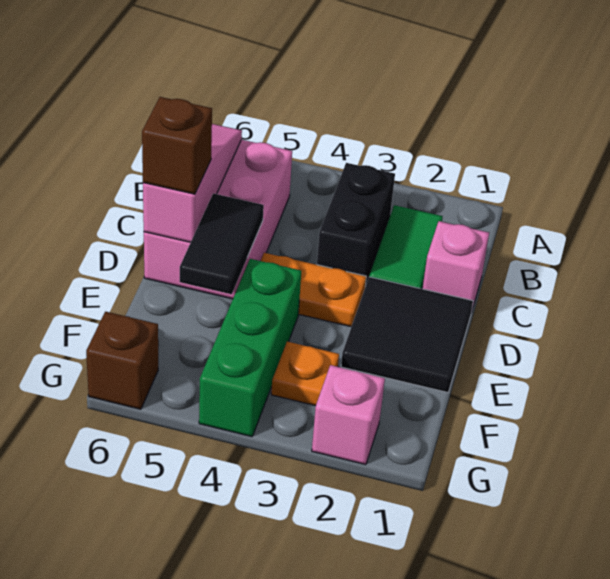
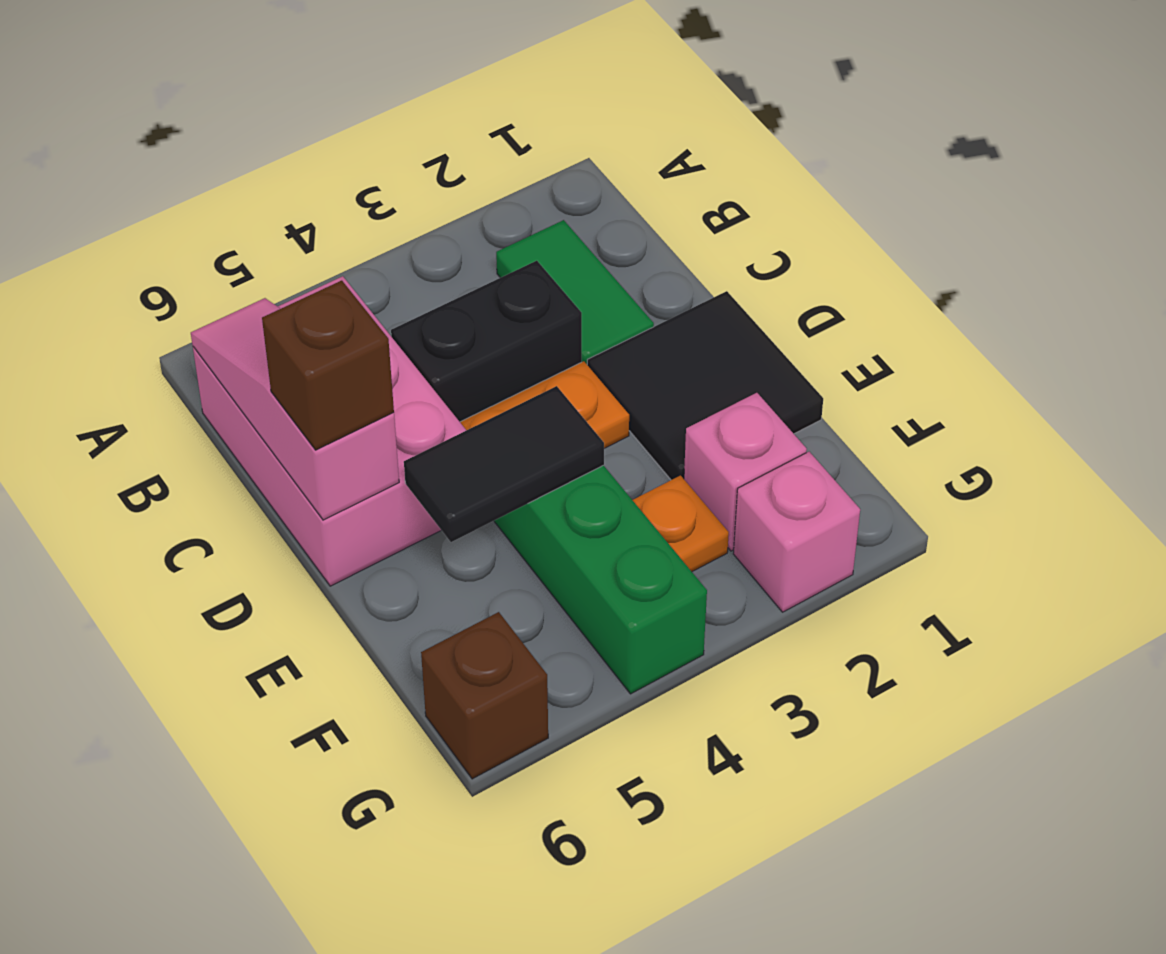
black brick B3:C3 level 1 -> black brick C3:C4 level 1
pink brick C1 level 1 -> pink brick F2 level 1
black tile D5:E5 level 2 -> black tile E4:E5 level 2

